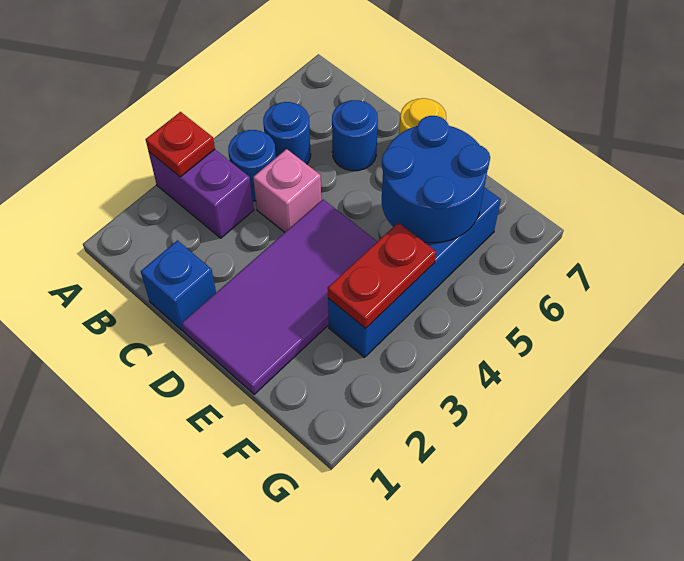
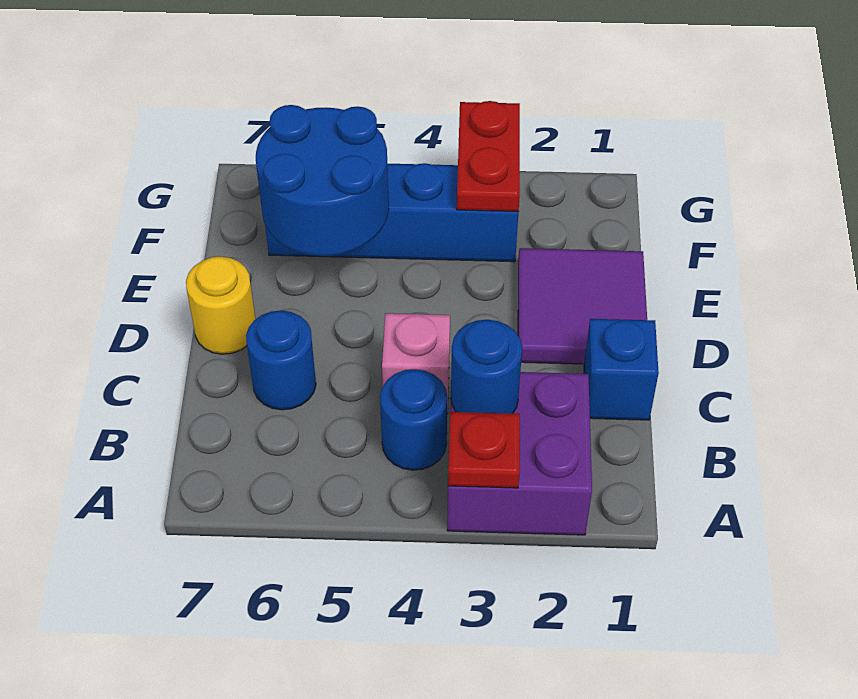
purple brick A3:B3 level 1 -> purple brick A2:B3 level 1
blue round brick B5 level 1 -> blue round brick B3 level 2
purple tile D1:E4 level 1 -> purple tile D1:E2 level 1
red plate F3:F4 level 2 -> red plate F3:G3 level 2

